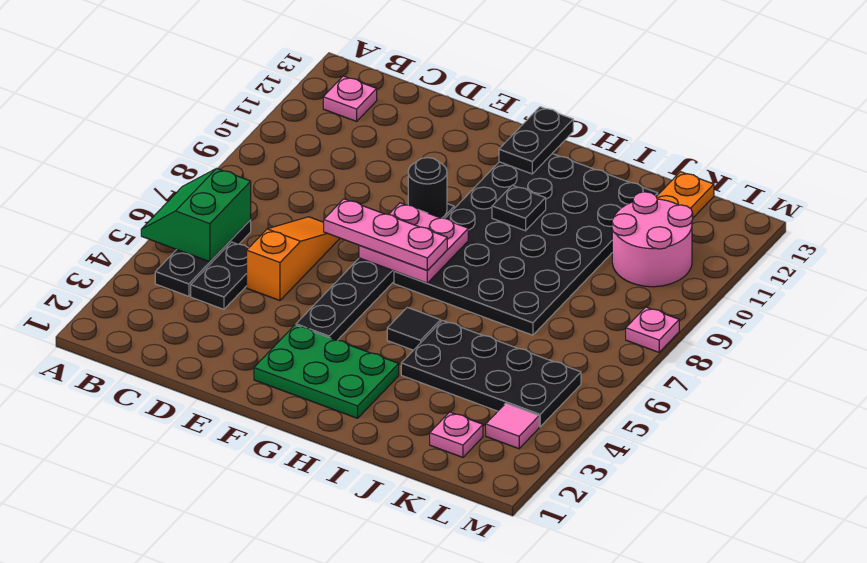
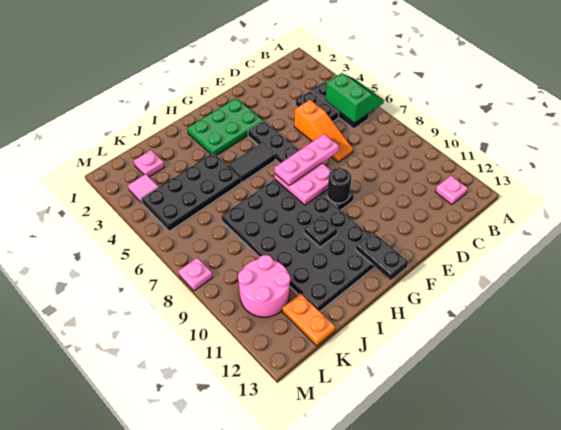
black tile H5 level 1 -> black tile G5:H5 level 1

